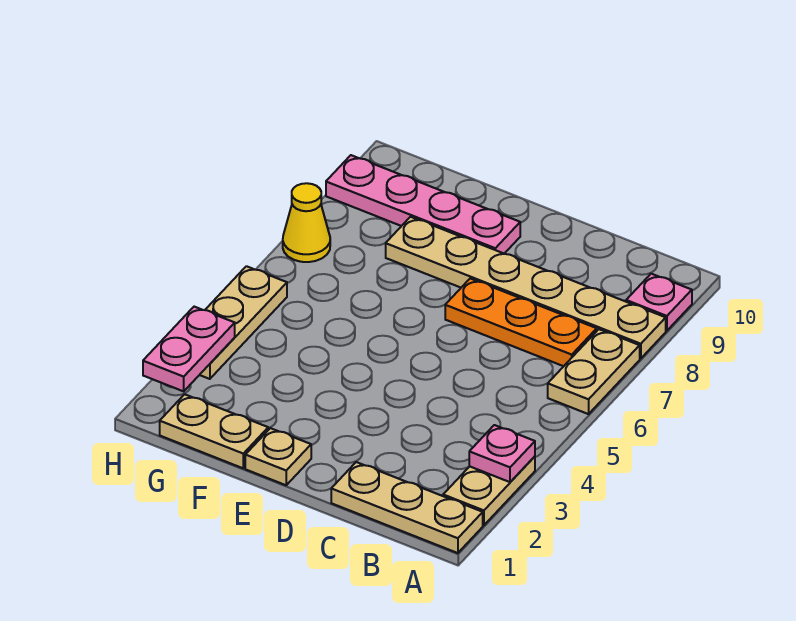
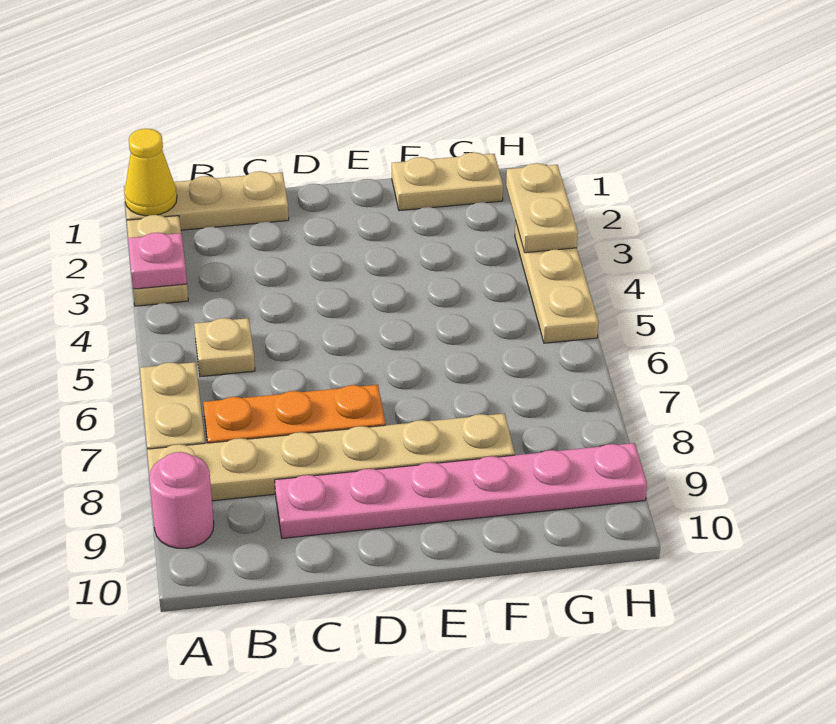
pink plate A9 level 1 -> pink round brick A9 level 1
tan plate E1 level 1 -> tan plate B5 level 1
pink plate E9:H9 level 1 -> pink plate C9:H9 level 1
pink plate H2:H3 level 2 -> tan plate H2:H3 level 2
yellow cone H7 level 1 -> yellow cone A1 level 2

